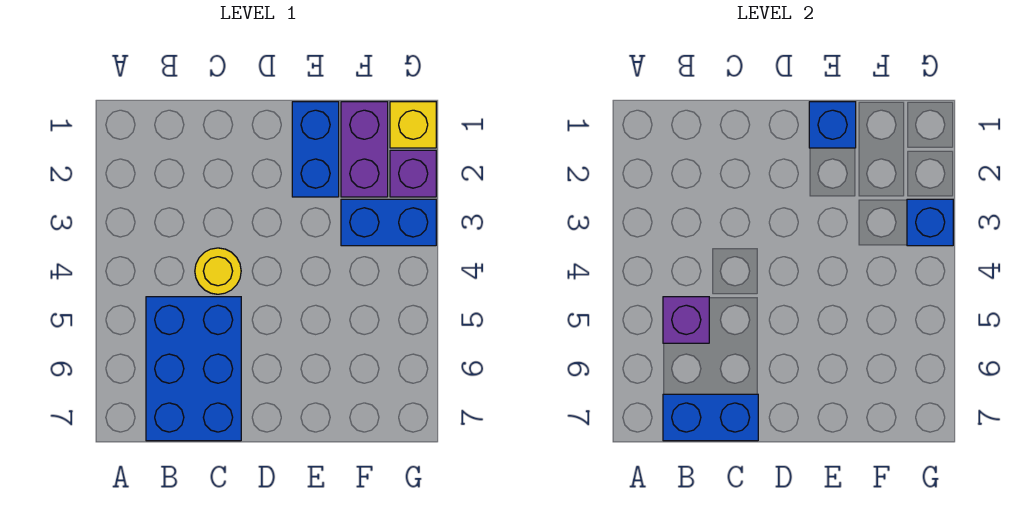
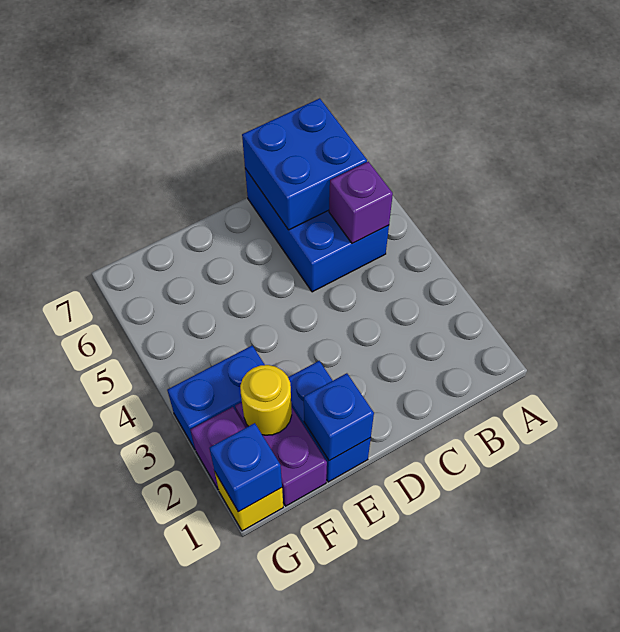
blue brick B7:C7 level 2 -> blue brick B6:C7 level 2
yellow round brick C4 level 1 -> yellow round brick F2 level 2
blue brick G3 level 2 -> blue brick G1 level 2

